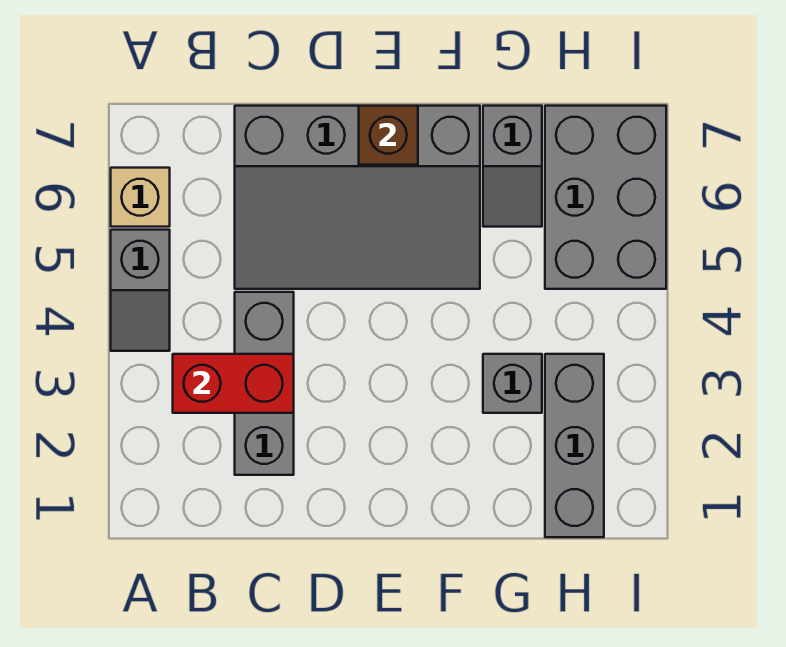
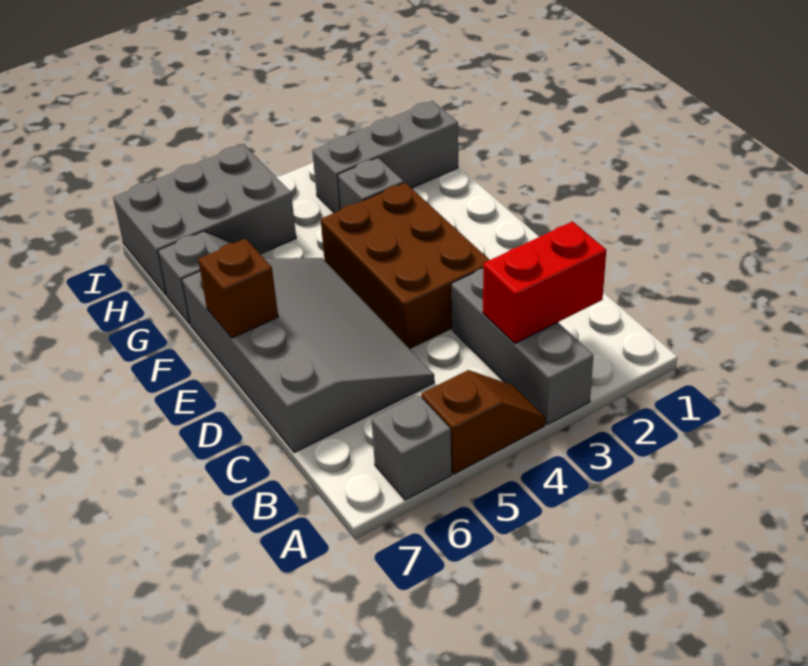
grey slope A4:A5 level 1 top 5 -> brown slope A4:A5 level 1 top 5
tan brick A6 level 1 -> grey brick A6 level 1
red brick B3:C3 level 2 -> red brick B2:B3 level 2
grey brick C2:C4 level 1 -> grey brick A3:C3 level 1
none -> brown brick D3:F4 level 1

